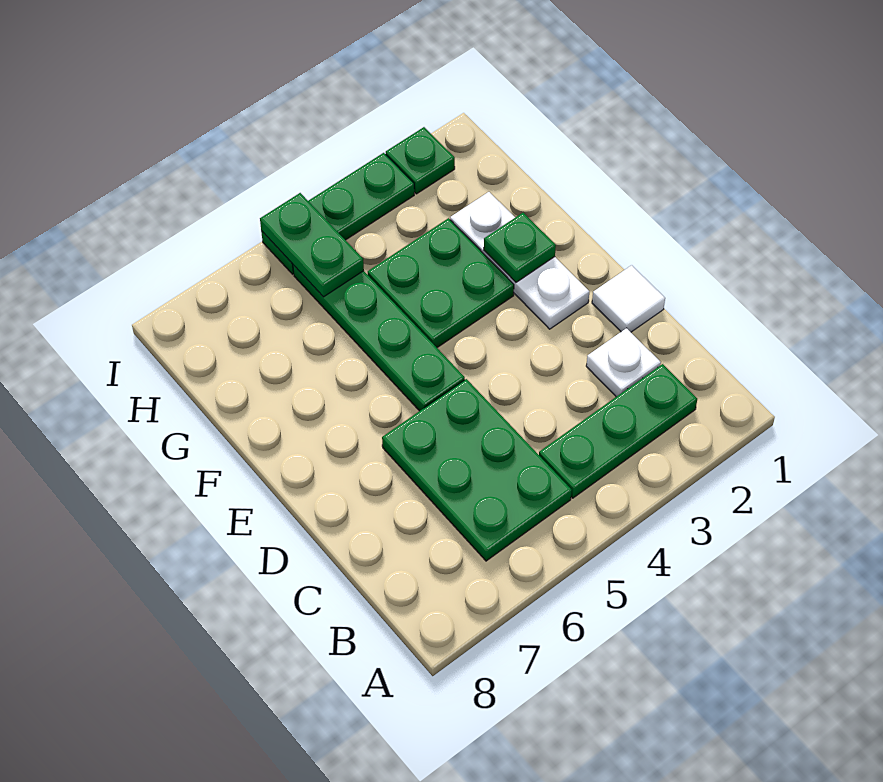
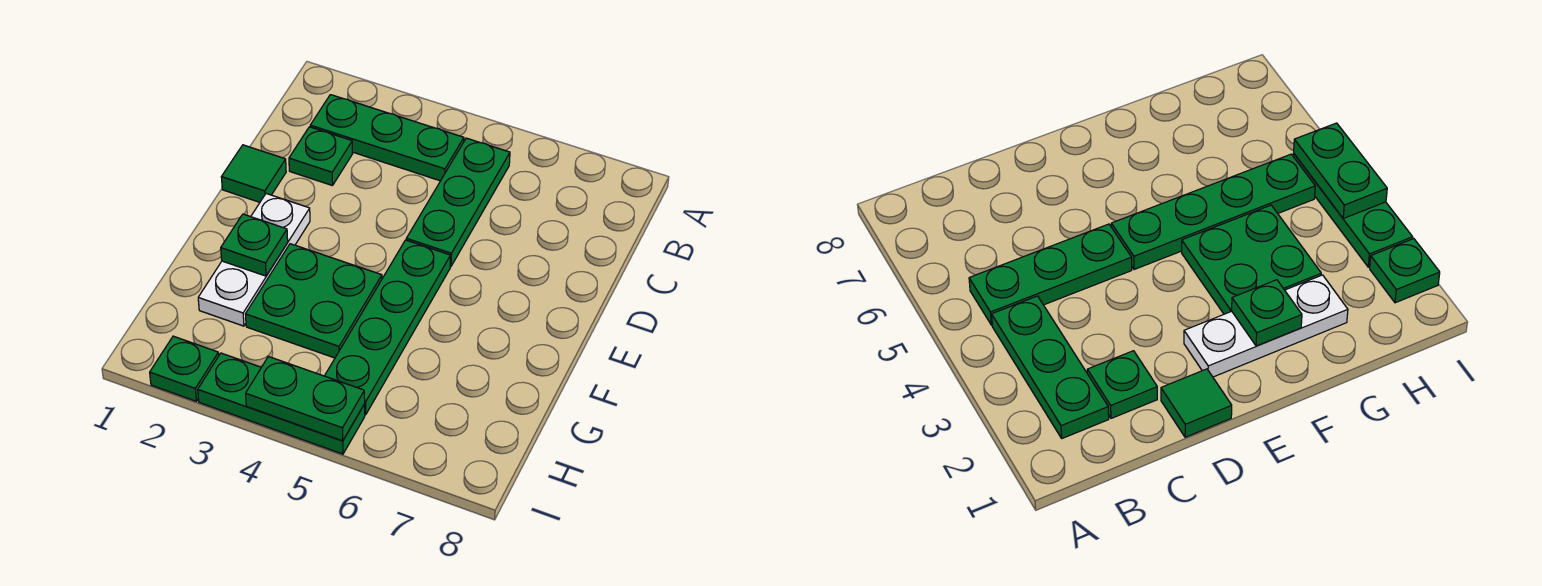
green plate B5:D6 level 1 -> green plate B5:D5 level 1
white plate C2 level 1 -> green plate C2 level 1
white tile D1 level 1 -> green tile D1 level 1
green plate H5:I5 level 2 -> green plate I4:I5 level 2

